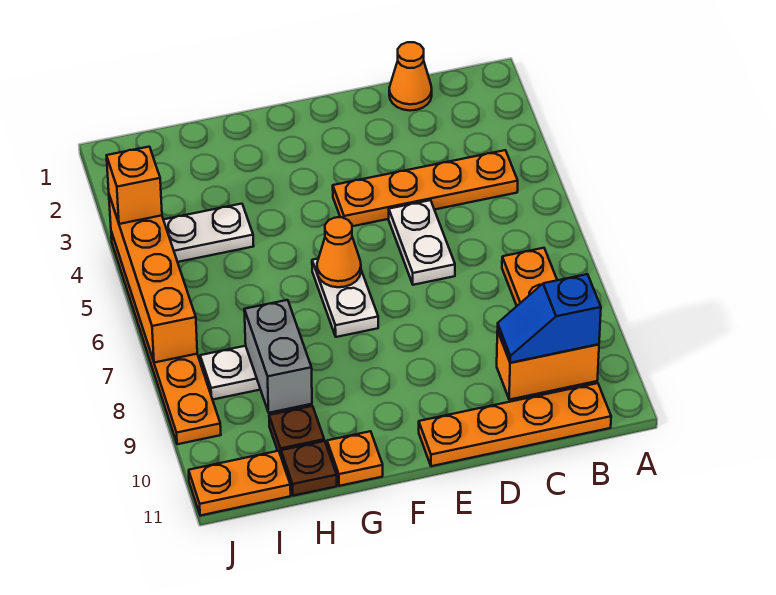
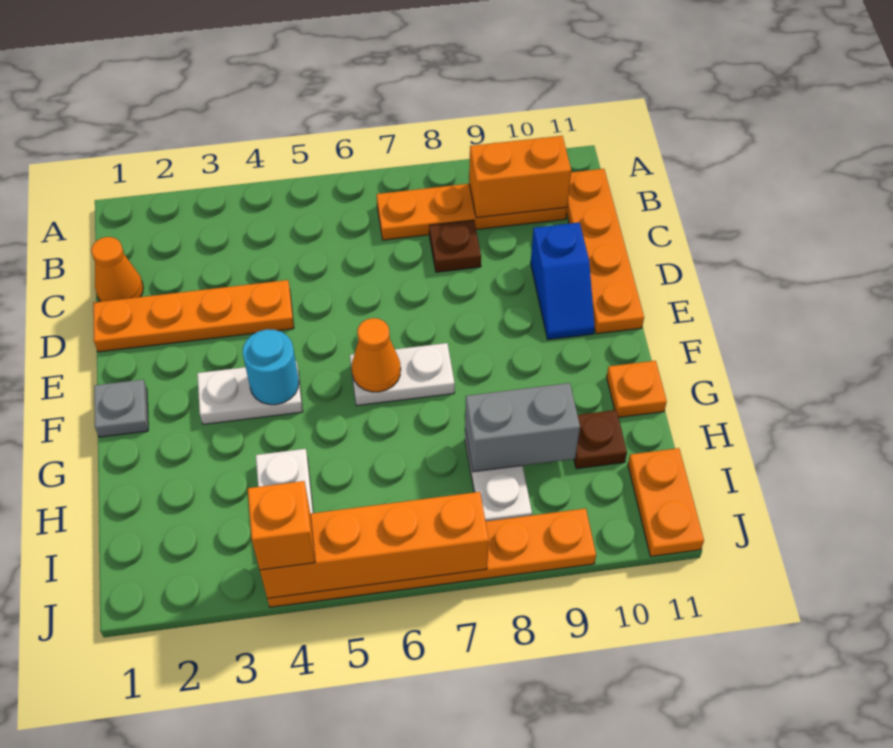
orange plate B4:E4 level 1 -> orange plate D1:D4 level 1
orange brick B10:C10 level 2 -> orange brick B9:B10 level 2
blue slope B10:C10 level 3 top B -> blue slope D10:E10 level 1 top D
white plate D5:D6 level 1 -> white plate F3:F4 level 1
none -> grey plate F1 level 1
none -> cyan round brick F4 level 2
brown plate H11 level 1 -> brown plate C8 level 1

